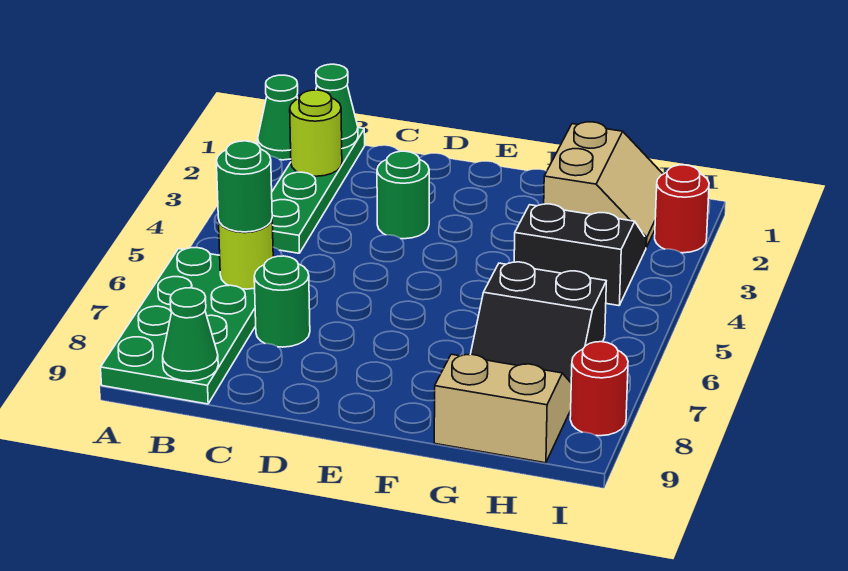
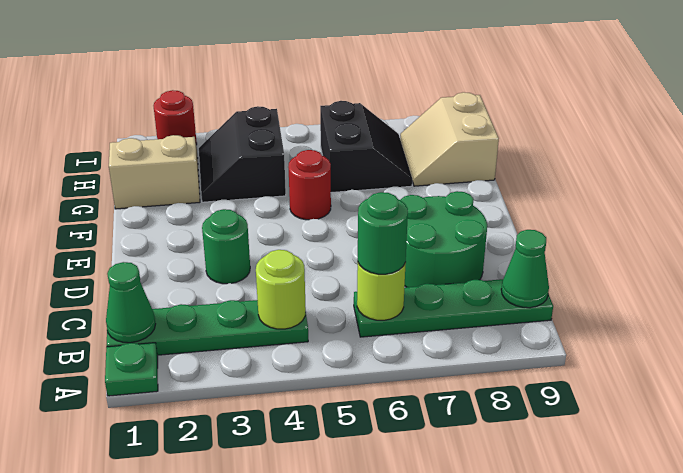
green cone A1 level 1 -> green plate A1 level 1
green plate A6:B9 level 1 -> green plate B6:B9 level 1
lime round brick B2 level 2 -> lime round brick B4 level 2
green round brick C7 level 1 -> green round brick C7:D8 level 1
red round brick I8 level 1 -> red round brick F5 level 1

